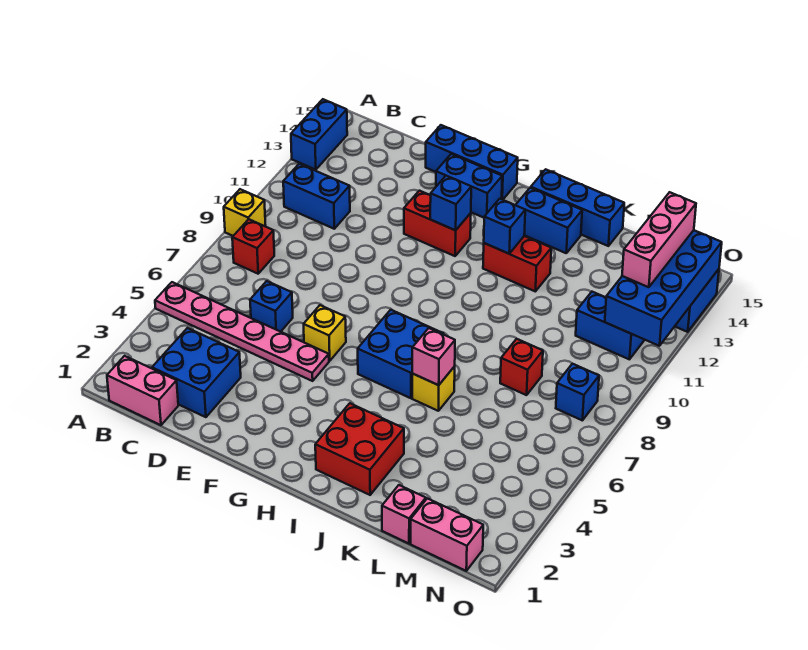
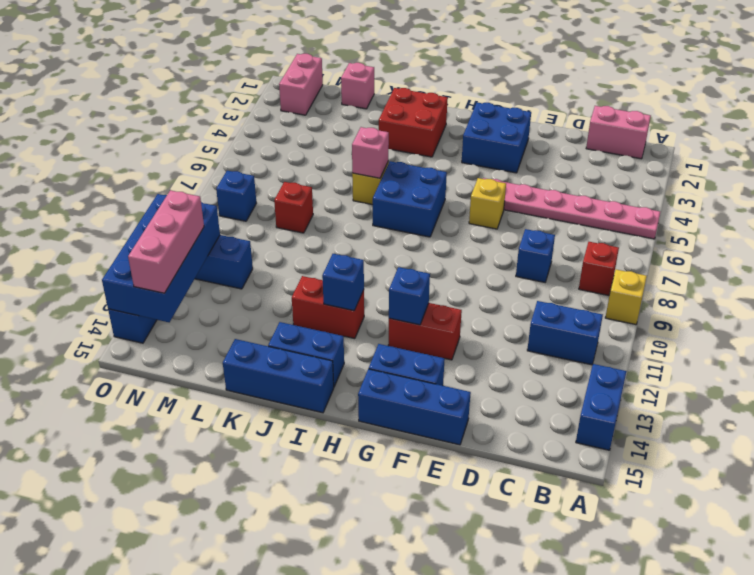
blue brick C2:D3 level 1 -> blue brick F2:G3 level 1
blue brick D6 level 1 -> blue brick D8 level 1
pink brick M1:N1 level 1 -> pink brick N1:N2 level 1

